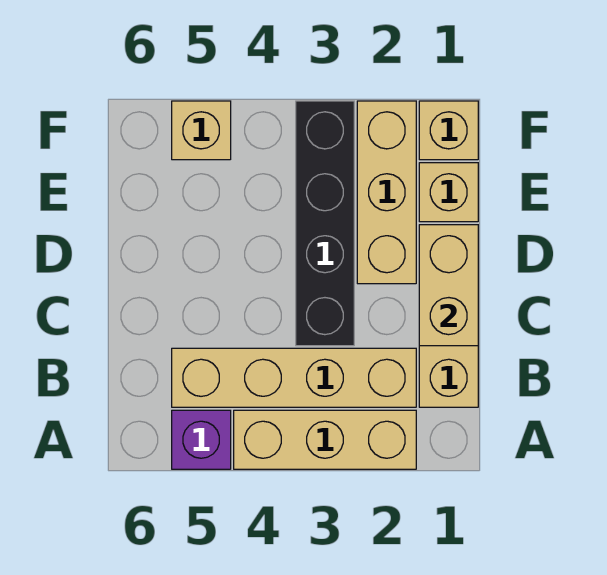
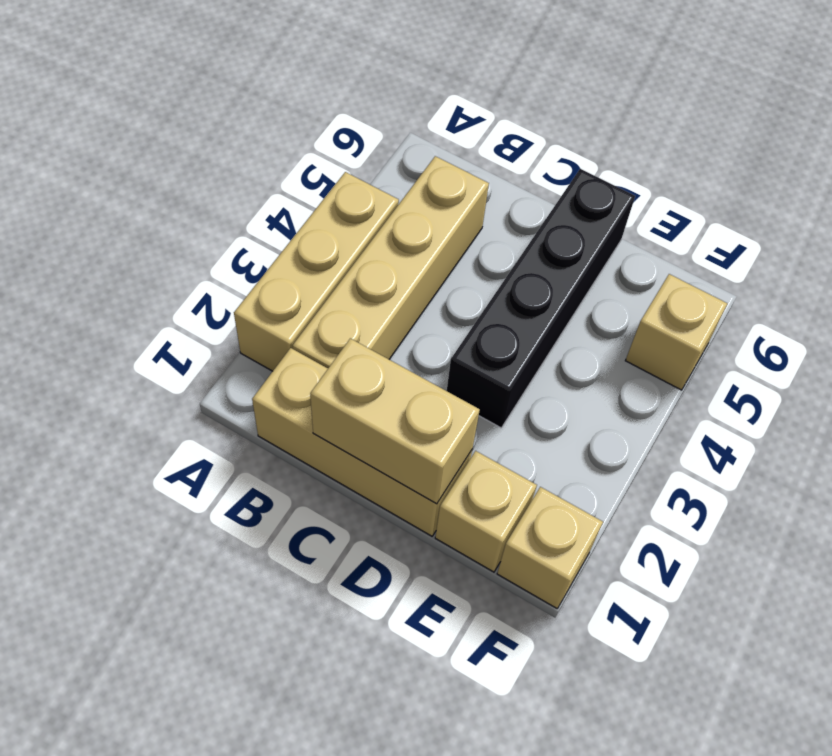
purple brick A5 level 1 -> none
black brick C3:F3 level 1 -> black brick D3:D6 level 1
tan brick D2:F2 level 1 -> none

